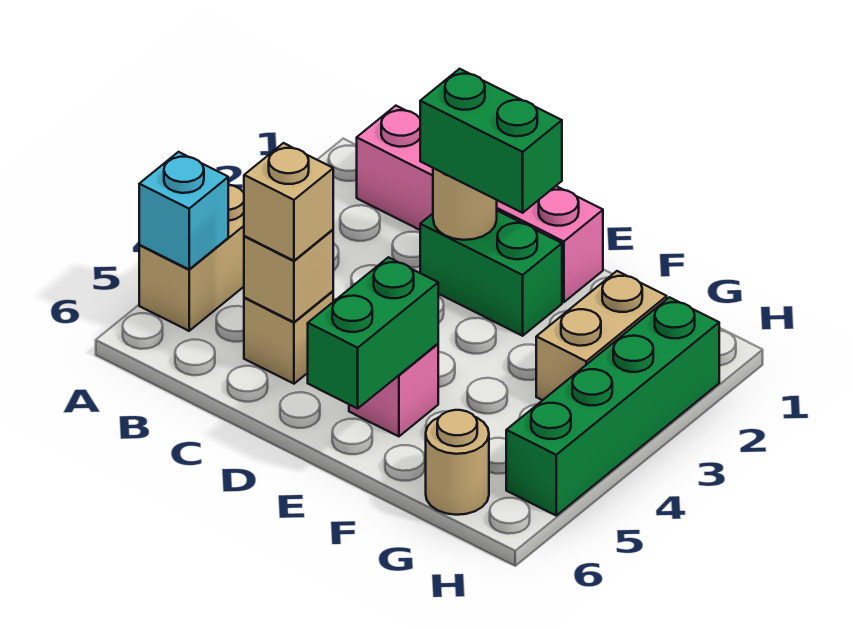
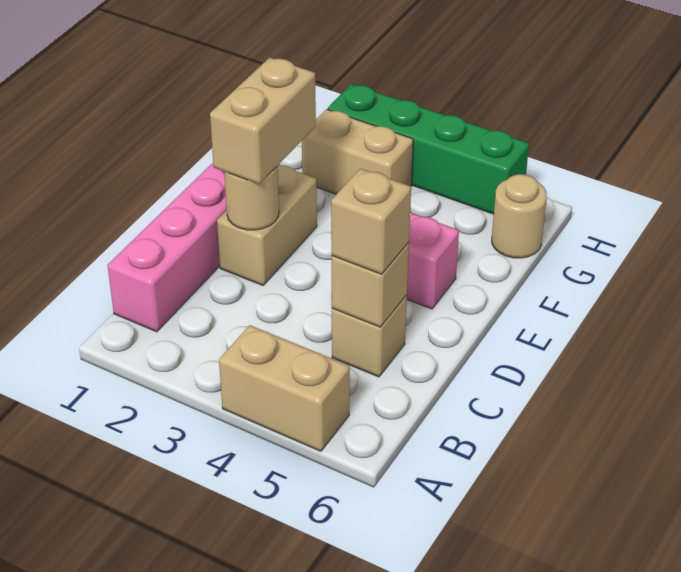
cyan brick A5 level 2 -> none
green brick D2:E2 level 1 -> tan brick D2:E2 level 1
green brick D2:E2 level 3 -> tan brick D2:E2 level 3
green brick E5:E6 level 2 -> none

